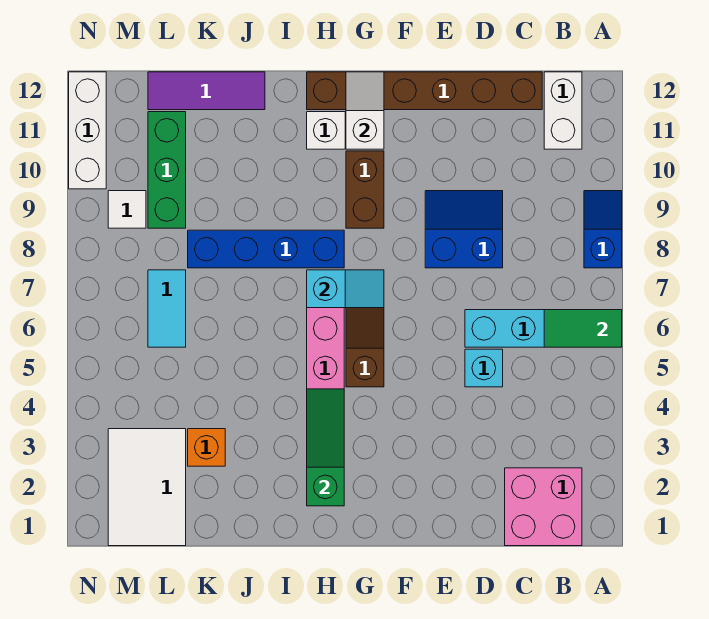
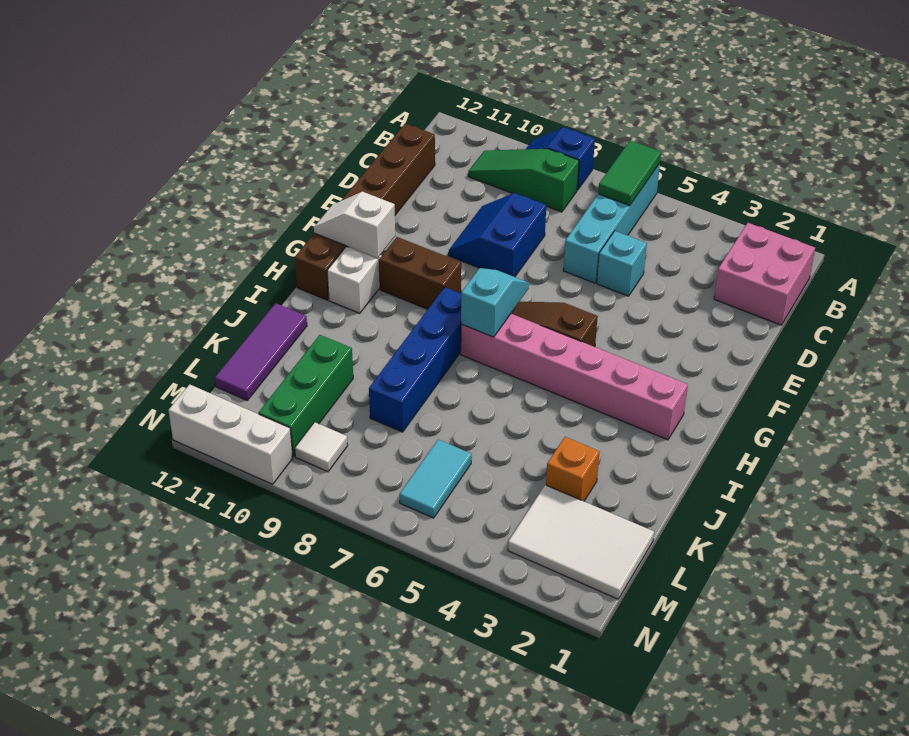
white brick B11:B12 level 1 -> none
green slope H2:H4 level 2 top 2 -> green slope B8:B10 level 1 top 8
cyan tile L6:L7 level 1 -> cyan tile L6:M6 level 1
green brick L9:L11 level 1 -> green brick K10:M10 level 1

